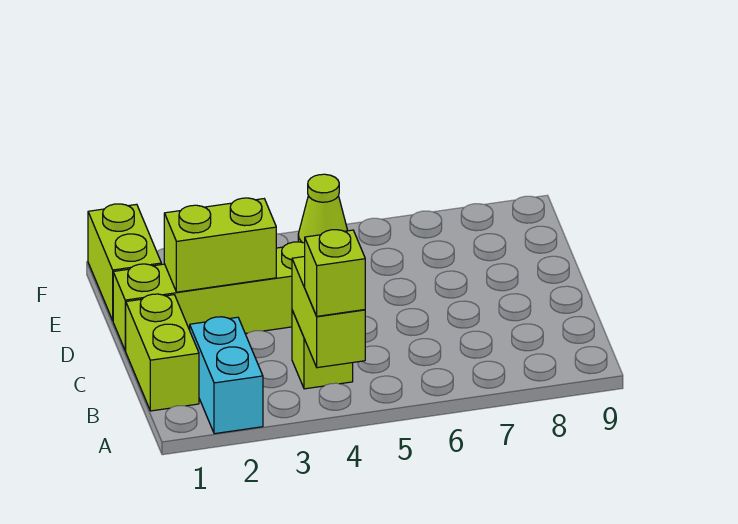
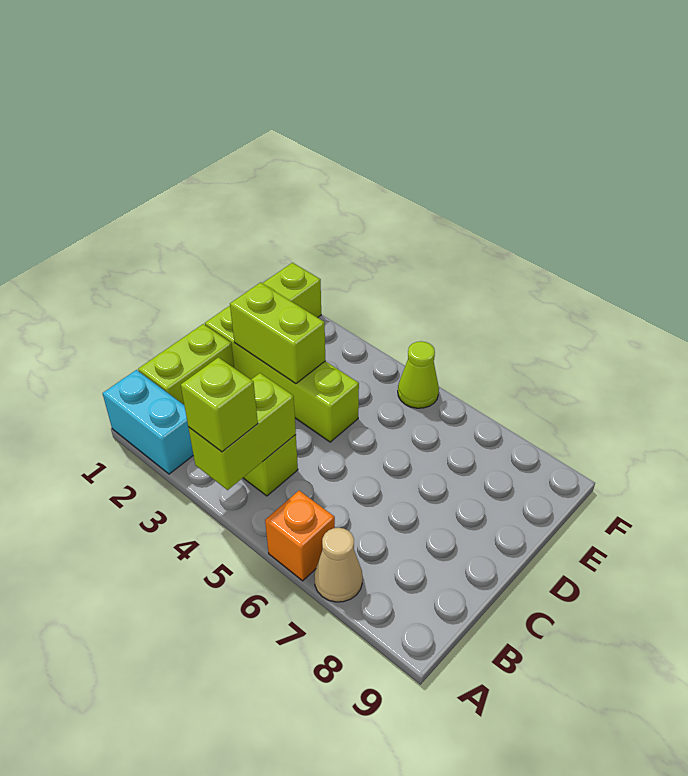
cyan brick A2:B2 level 1 -> cyan brick A1:A2 level 1
none -> orange brick A6 level 1
none -> tan cone A7 level 1

